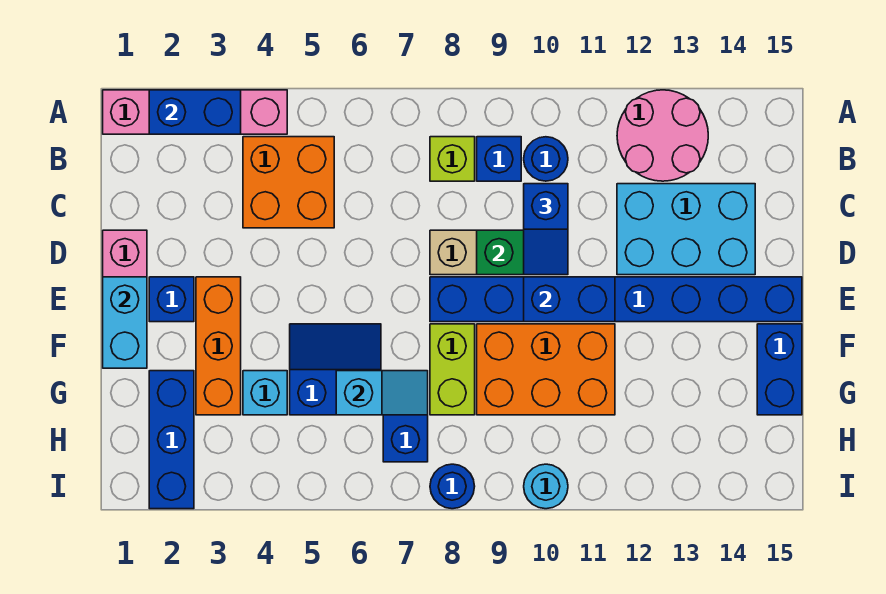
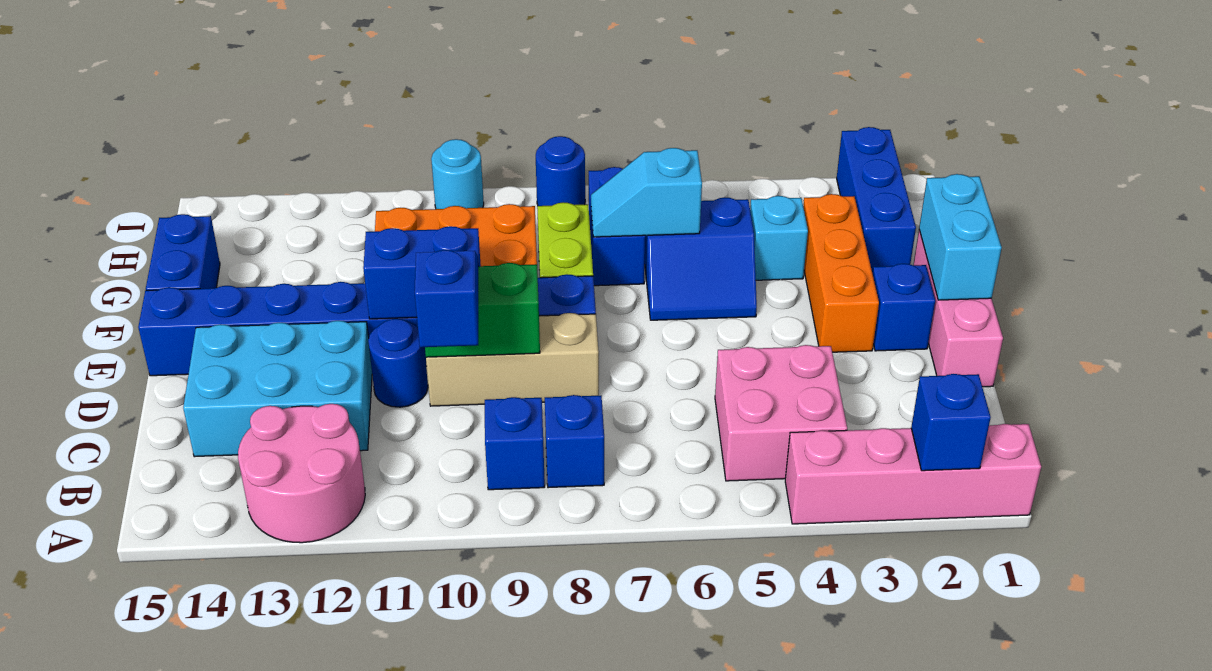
blue brick A2:A3 level 2 -> blue brick A2 level 2
orange brick B4:C5 level 1 -> pink brick B4:C5 level 1
lime brick B8 level 1 -> blue brick B8 level 1
blue round brick B10 level 1 -> blue round brick D11 level 1

